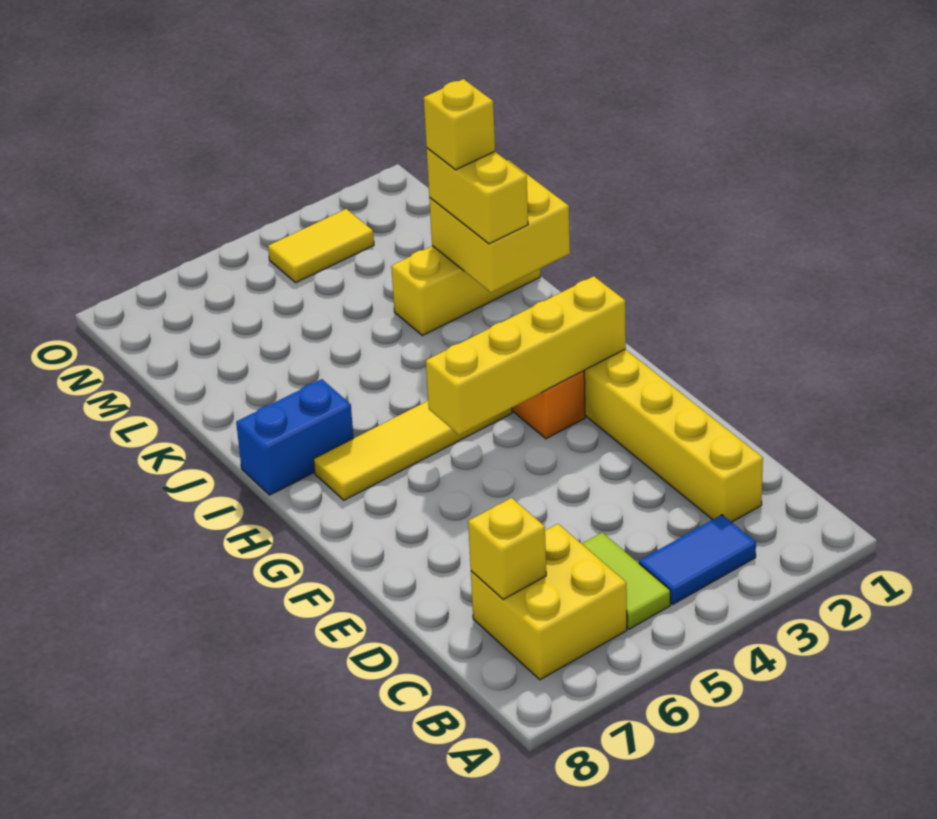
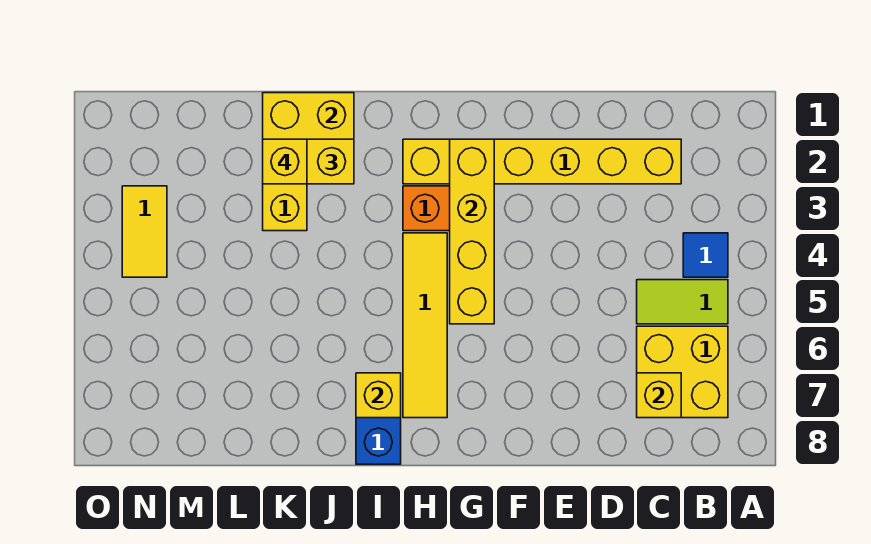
blue tile B3:B4 level 1 -> blue tile B4 level 1
none -> yellow brick I7 level 2

